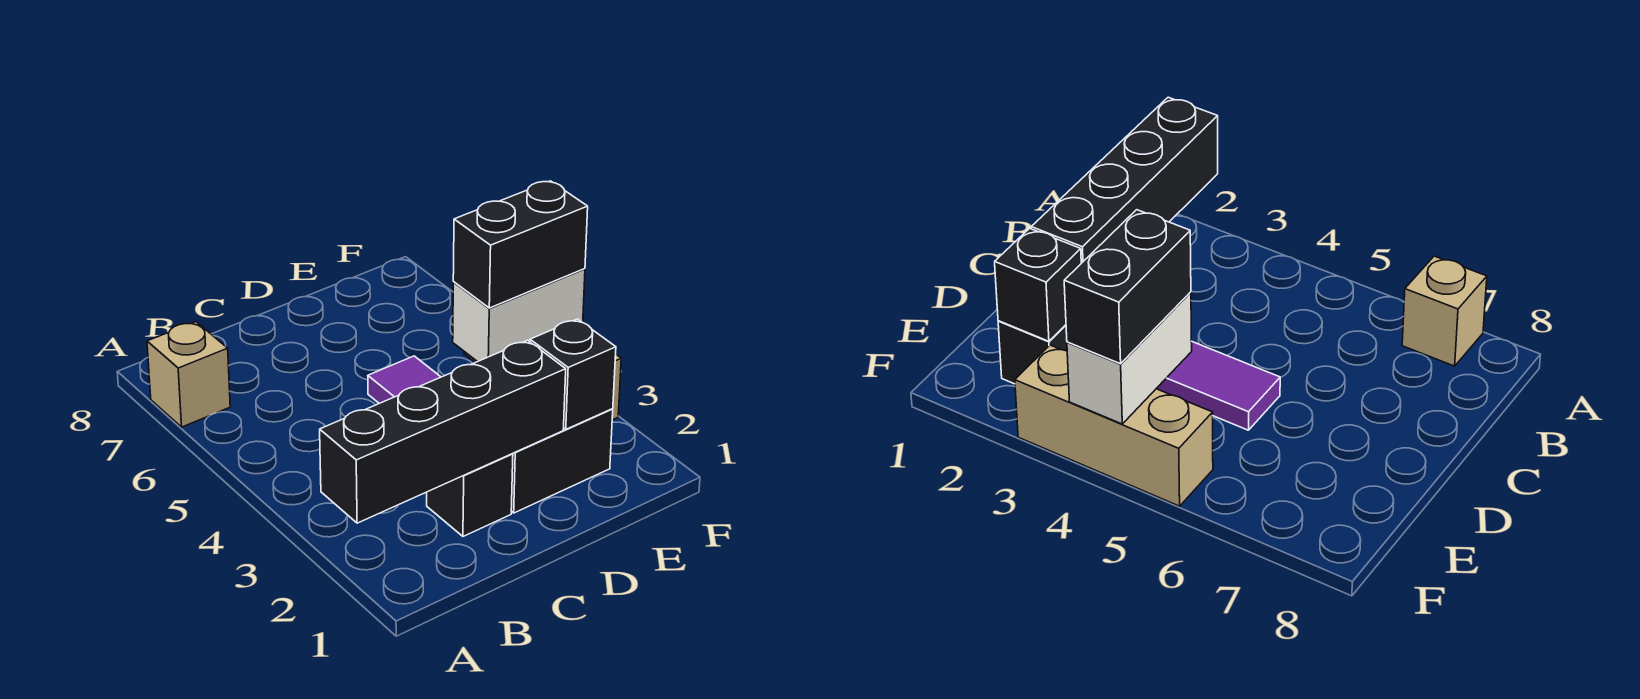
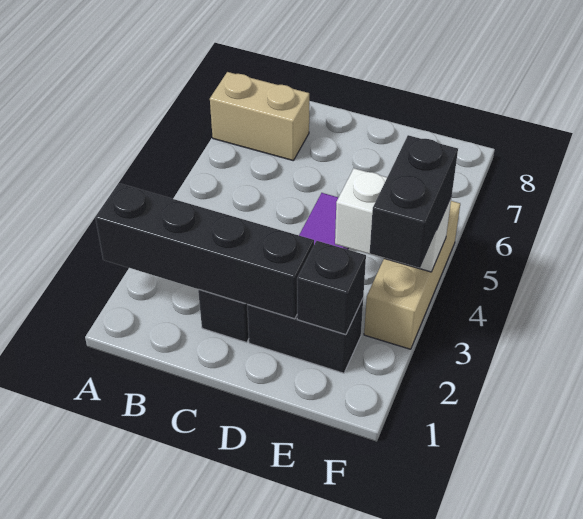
tan brick A7 level 1 -> tan brick A7:B7 level 1
black brick E4:F4 level 3 -> black brick F3:F4 level 3

